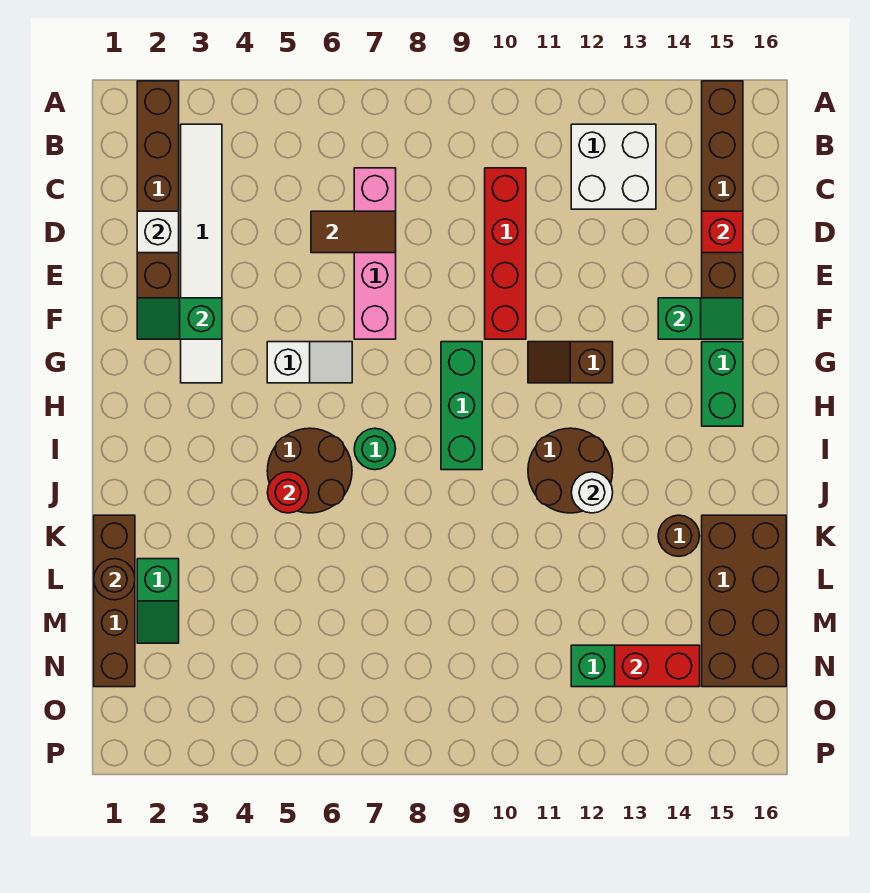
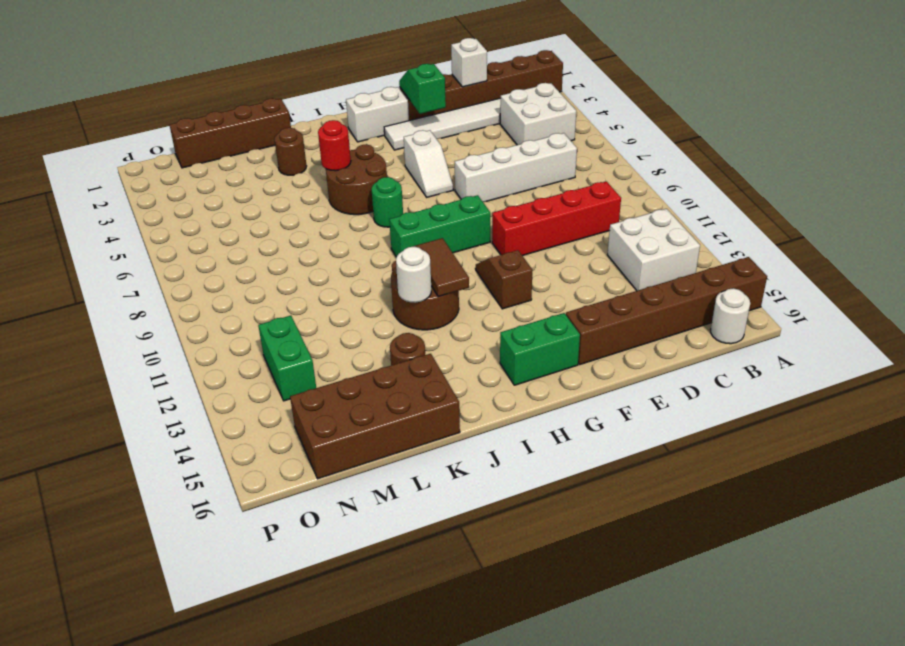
none -> white brick B4:C5 level 1
none -> white round brick B16 level 1
pink brick C7:F7 level 1 -> white brick C7:F7 level 1
brown tile D6:D7 level 2 -> brown tile I11:I12 level 2
red brick D15 level 2 -> none
green slope F14:F15 level 2 top 14 -> none
none -> white brick G2:H2 level 1
brown round brick L1 level 2 -> brown round brick K3 level 1
green slope L2:M2 level 1 top L -> none
red brick N13:N14 level 2 -> none

